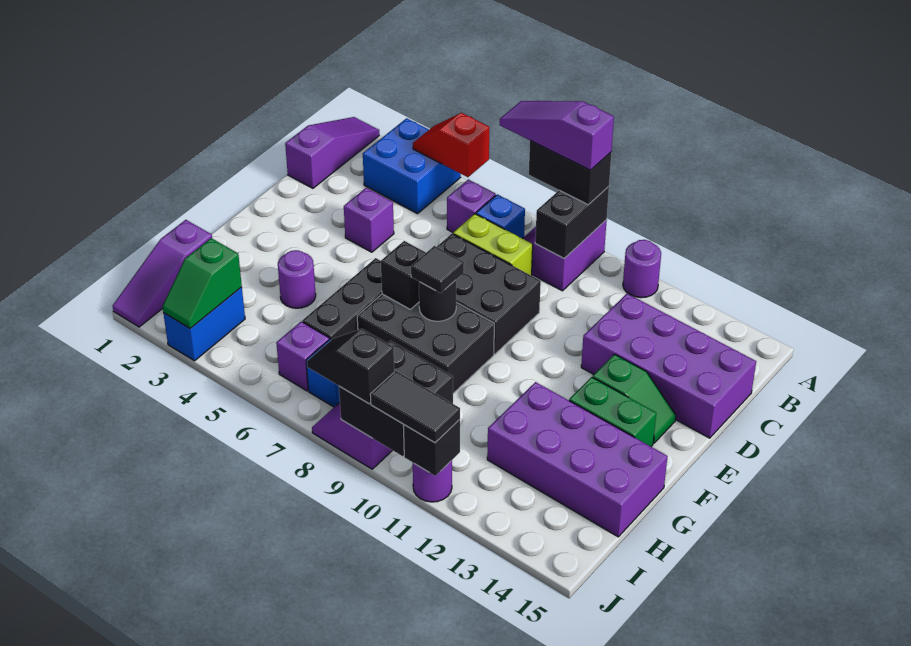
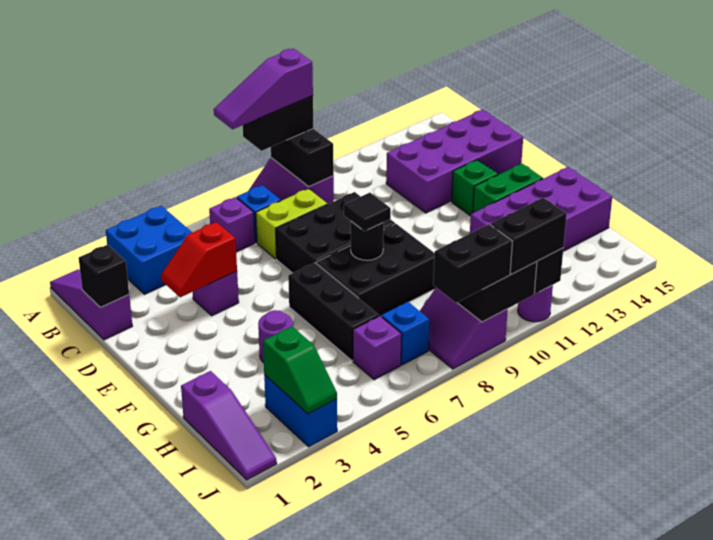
red slope A4:A5 level 2 top 5 -> red slope D3:D4 level 2 top 4
purple round brick A11 level 1 -> none
black brick F7 level 2 -> black brick C1 level 2
black slope J8:J9 level 3 top 9 -> black brick J8:J9 level 3
black tile J10:J11 level 3 -> black brick J10:J11 level 3

